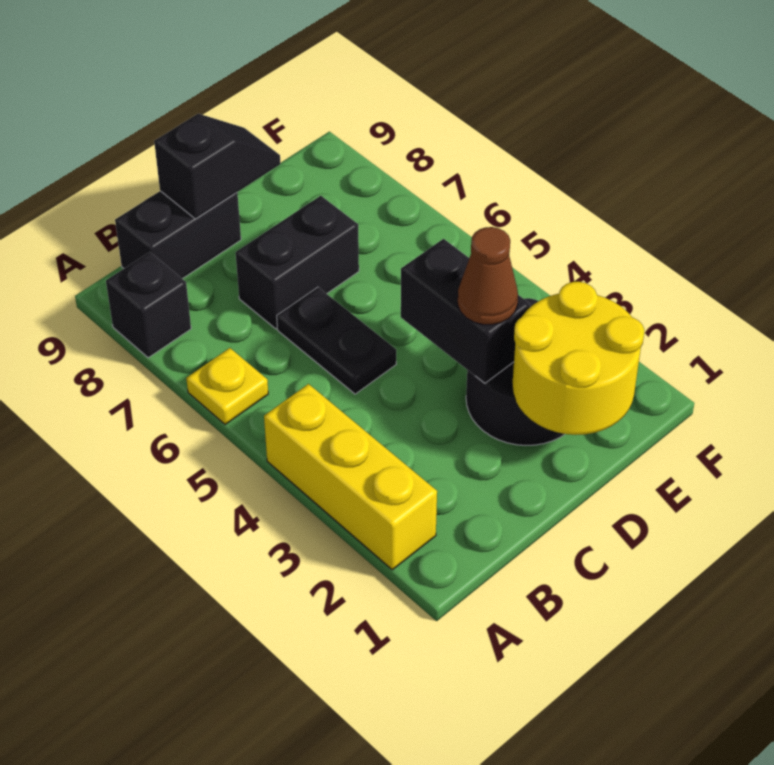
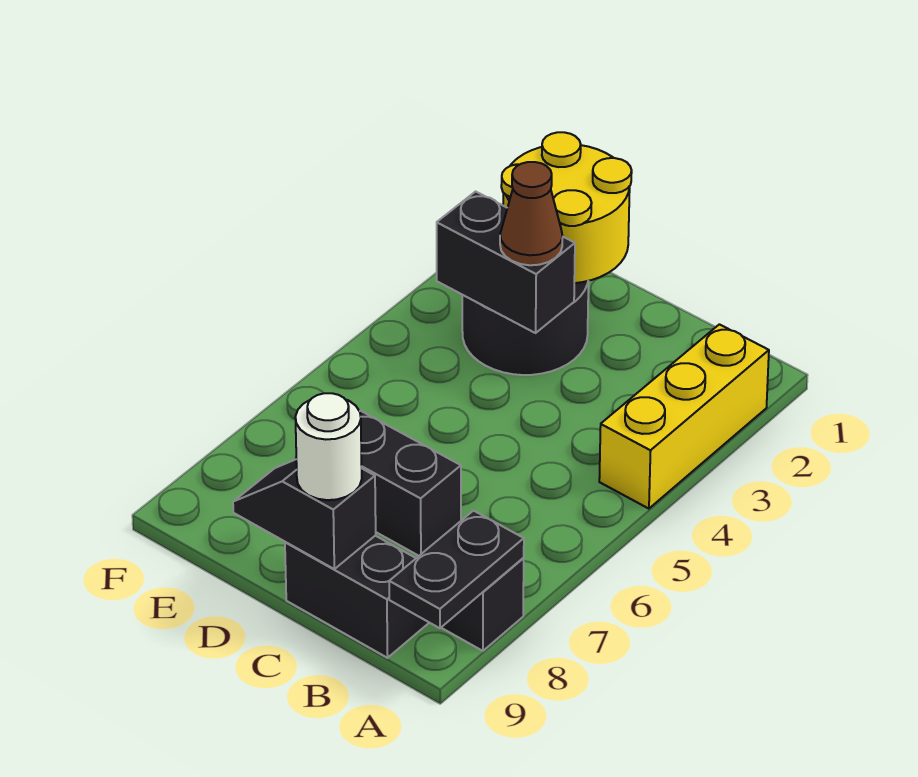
yellow plate A6 level 1 -> none
black plate C5:C6 level 1 -> black plate A8:A9 level 2
none -> white round brick C9 level 3
black brick D3:D4 level 2 -> black brick D3:E3 level 2

